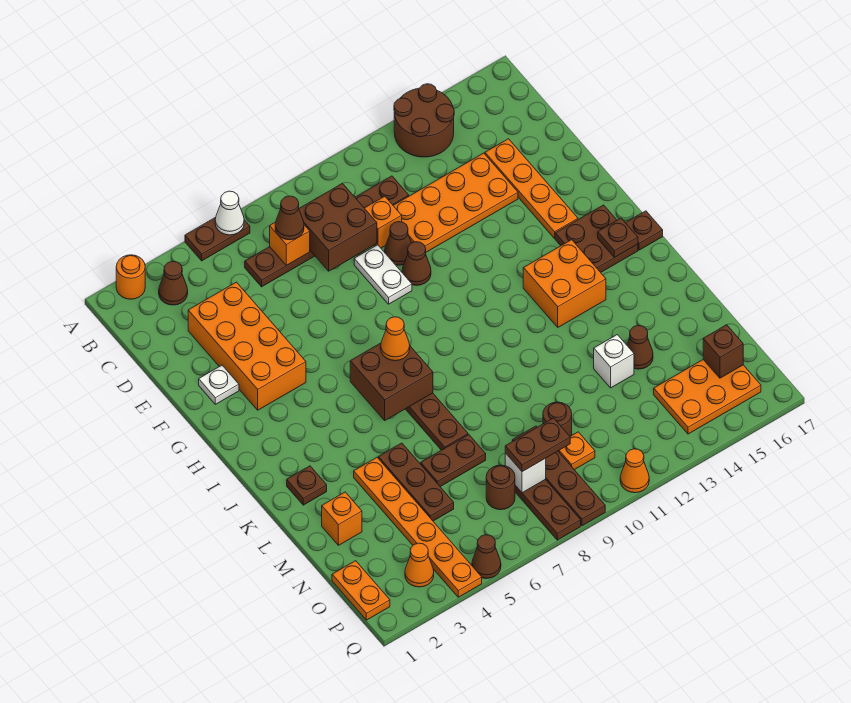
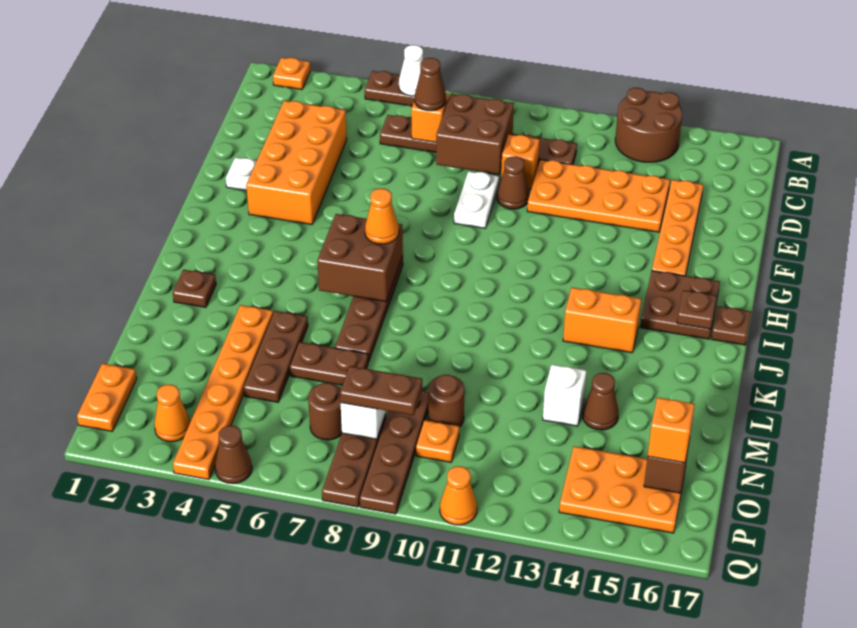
orange round brick A2 level 1 -> orange plate A2 level 1
brown cone B3 level 1 -> none
brown cone F10 level 1 -> none
orange brick I13:J14 level 1 -> orange brick J13:J14 level 1
orange brick M2 level 1 -> orange brick O16 level 3

